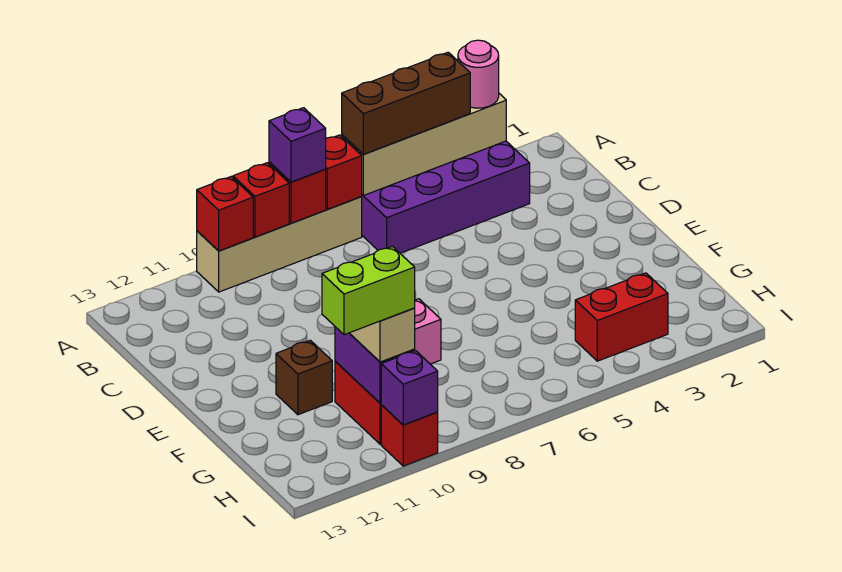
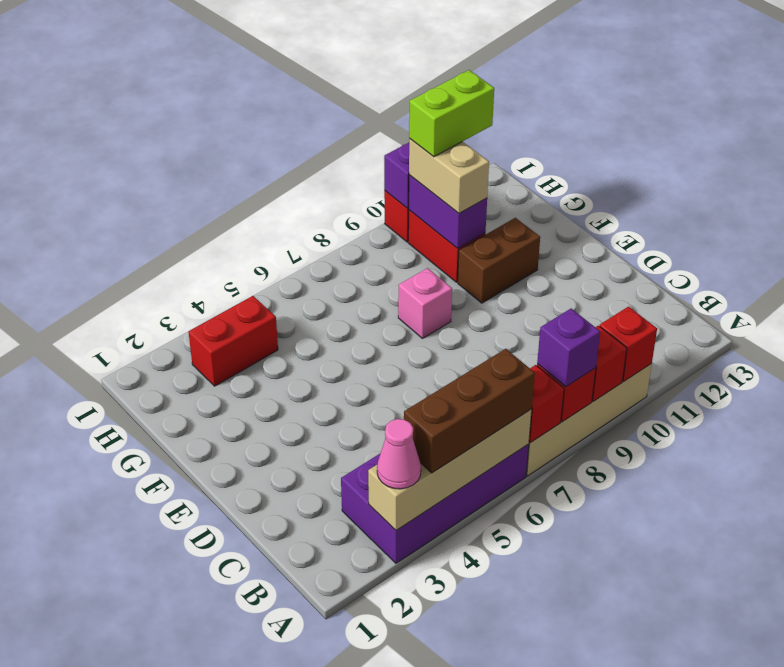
pink round brick A3 level 3 -> pink cone A3 level 3
brown brick F11 level 1 -> brown brick F10:F11 level 1

